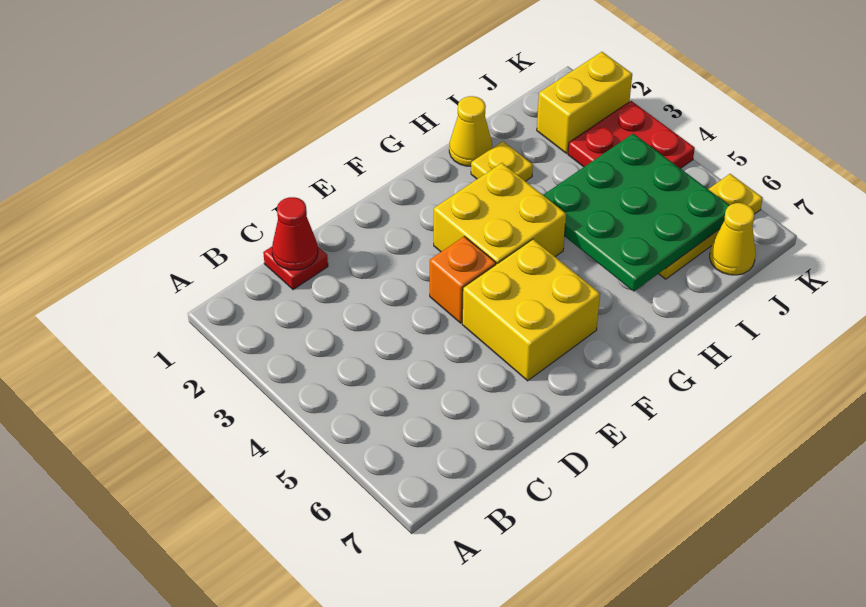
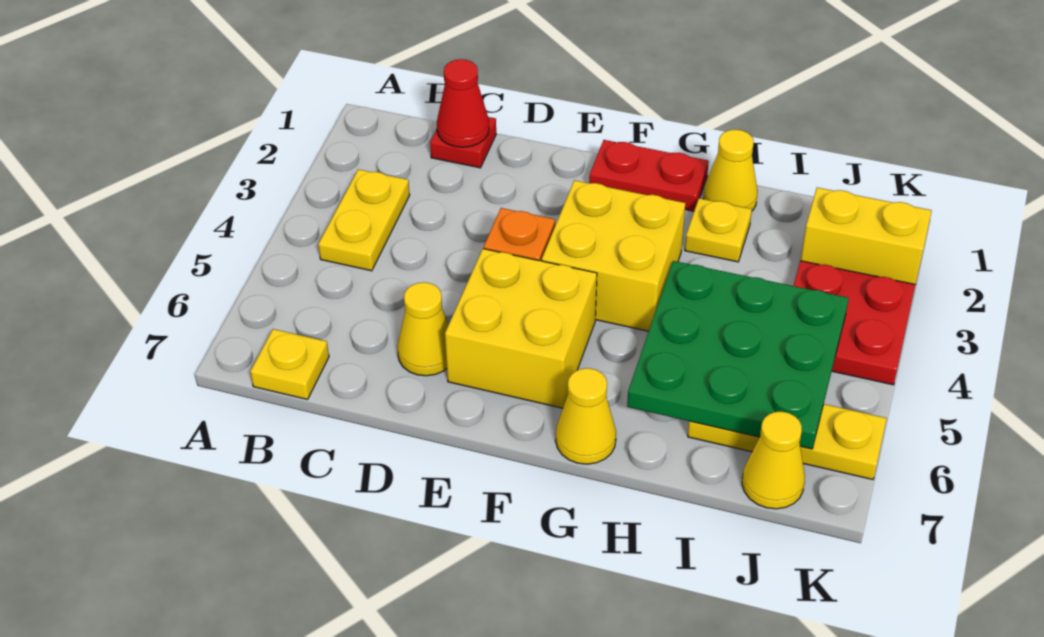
none -> yellow plate B3:B4 level 1
none -> yellow plate B7 level 1
none -> yellow cone D6 level 1
none -> red plate F1:G1 level 1
none -> yellow cone G7 level 1

